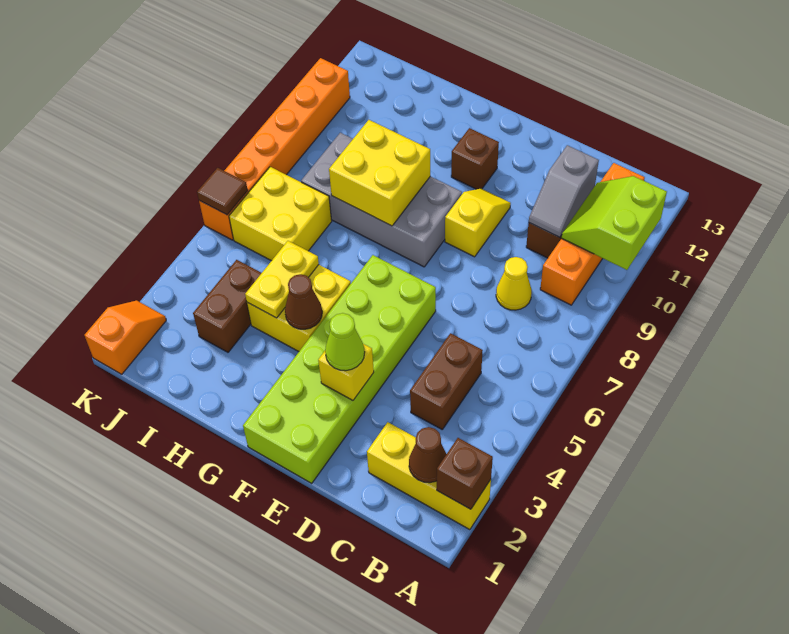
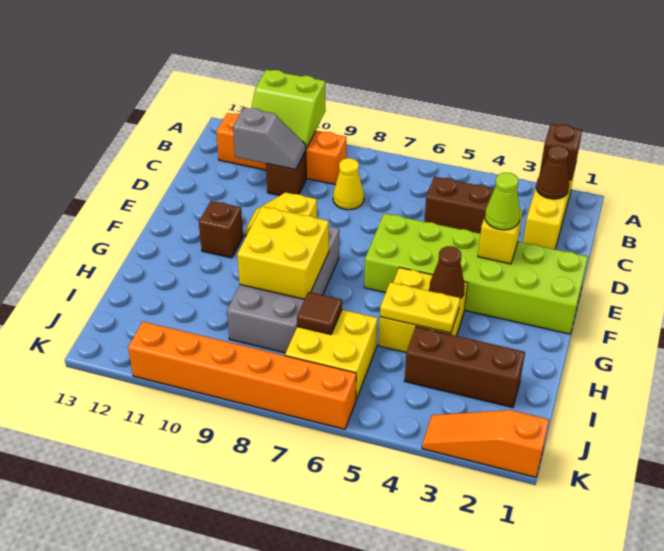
brown brick I3:I4 level 1 -> brown brick I2:I4 level 1
orange slope K1:K2 level 1 top 1 -> orange slope K1:K3 level 1 top 1
brown tile K6 level 2 -> brown tile I7 level 2

